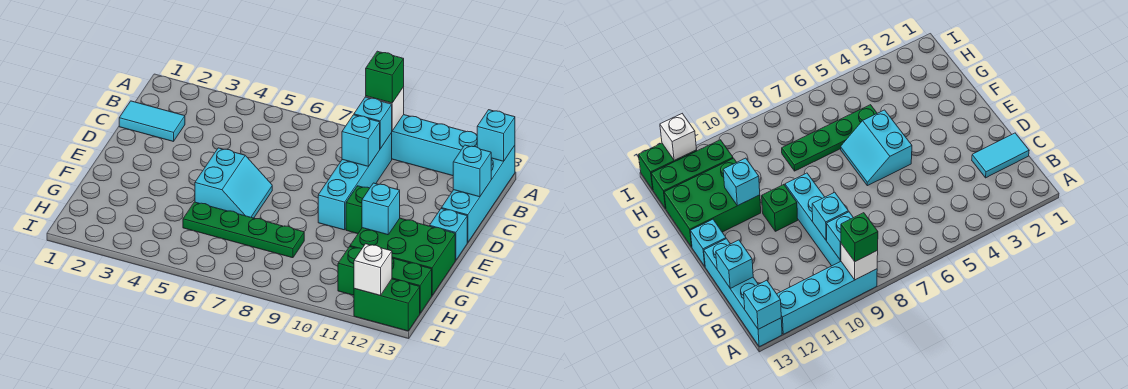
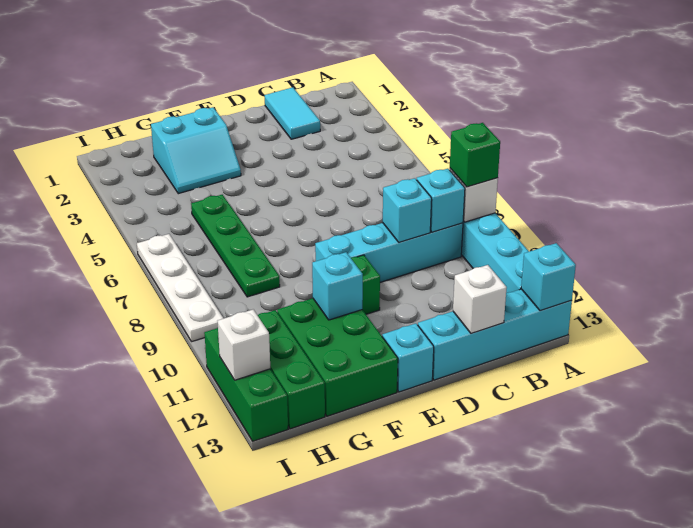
cyan brick C13 level 2 -> white brick C13 level 2
cyan slope E5:F6 level 1 top 5 -> cyan slope F2:G3 level 1 top 2
none -> white plate I6:I9 level 1
green brick I12:I13 level 1 -> green brick I11:I13 level 1

